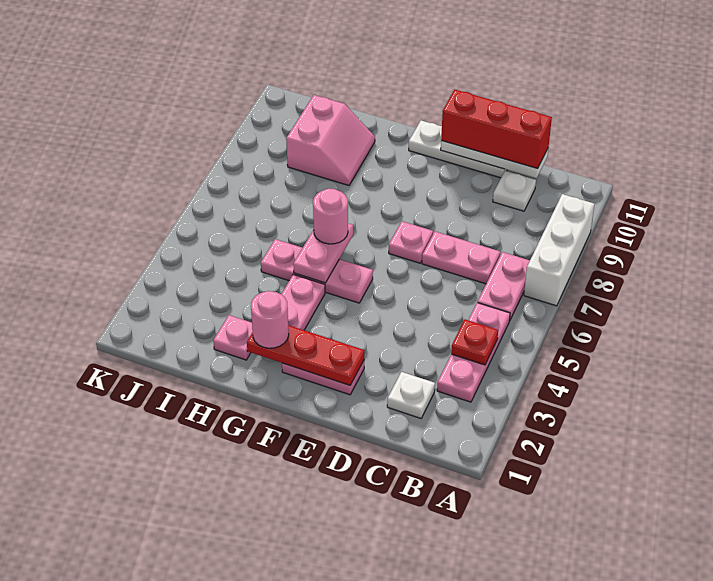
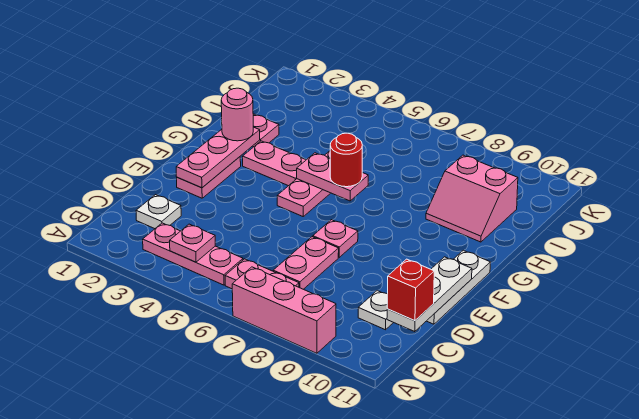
white brick A7:A9 level 1 -> pink brick A7:A9 level 1
red plate B4 level 2 -> pink plate B4 level 2
red brick C11:E11 level 3 -> red brick C11 level 3
red plate E2:G2 level 2 -> pink plate E2:G2 level 2
pink round brick G6 level 3 -> red round brick G6 level 3

